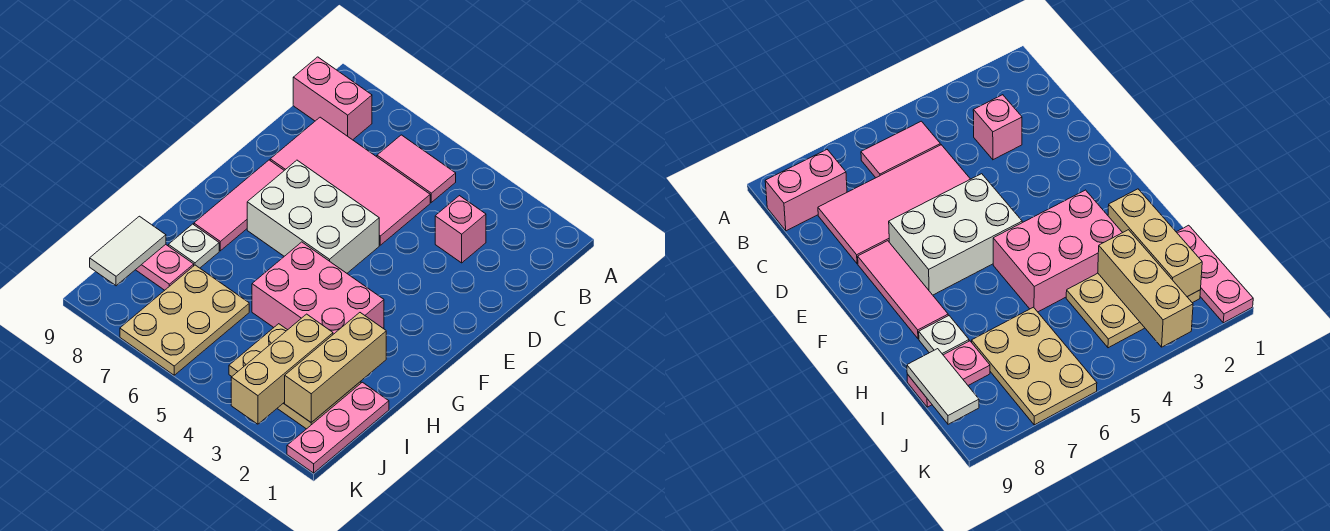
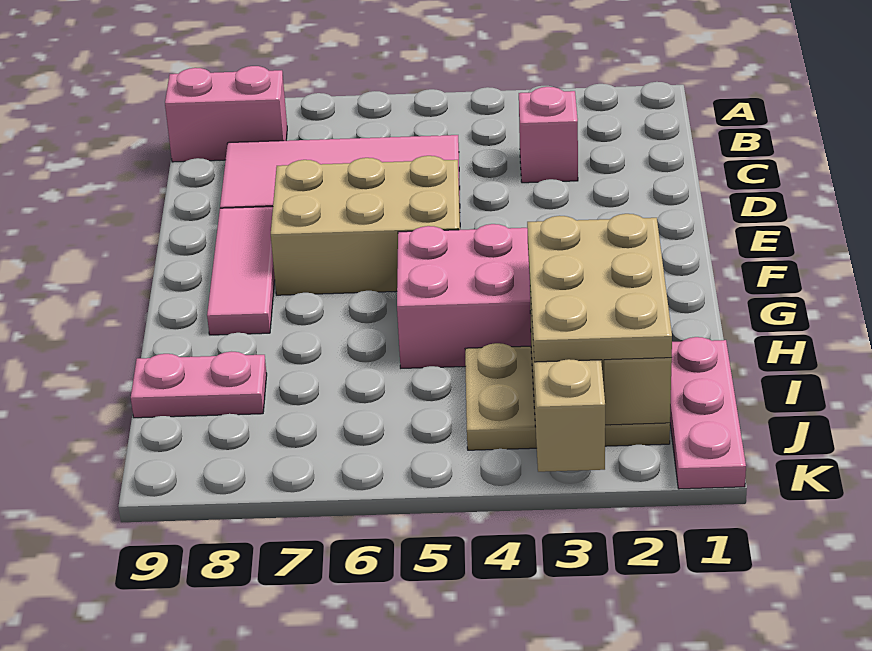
pink tile B5:B6 level 1 -> none
white brick E5:F7 level 1 -> tan brick E5:F7 level 1
white plate H8 level 1 -> none
tan plate I6:K7 level 1 -> tan plate H2:J3 level 3
white tile I9:J9 level 2 -> none

